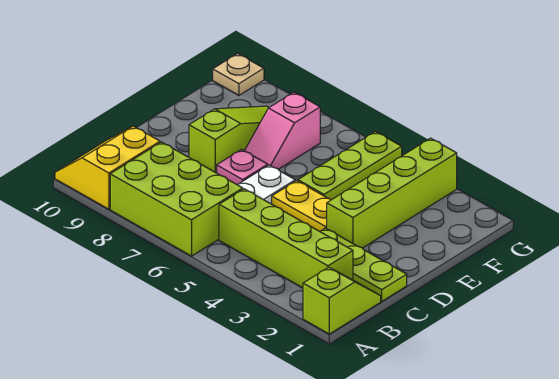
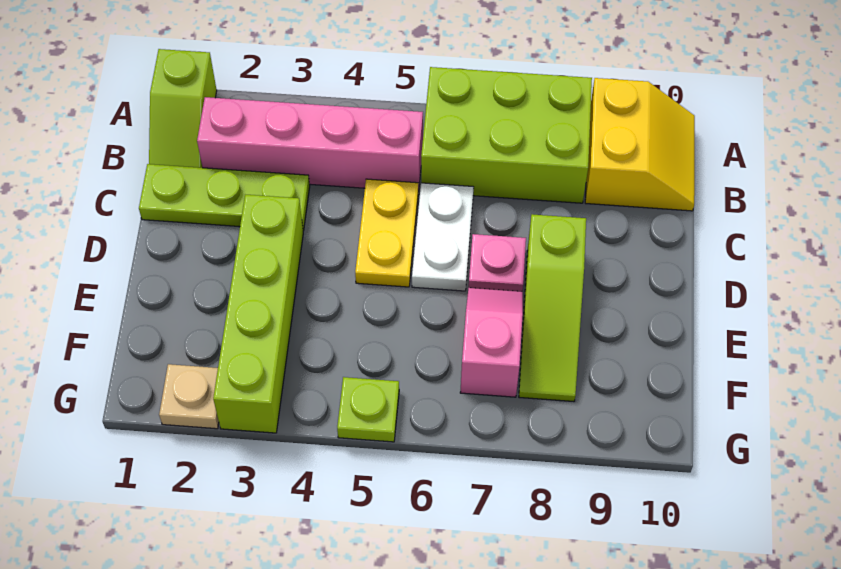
lime brick B2:B5 level 1 -> pink brick B2:B5 level 1
yellow plate D4:D5 level 1 -> yellow plate C5:D5 level 1
lime plate E5:G5 level 1 -> lime plate G5 level 1
tan plate G10 level 1 -> tan plate G2 level 1

